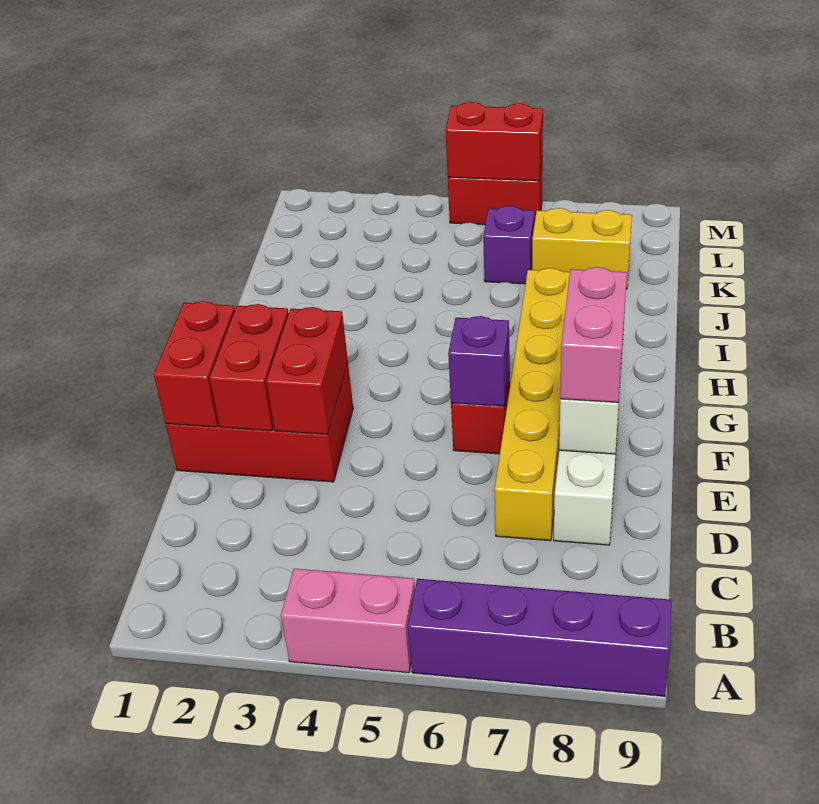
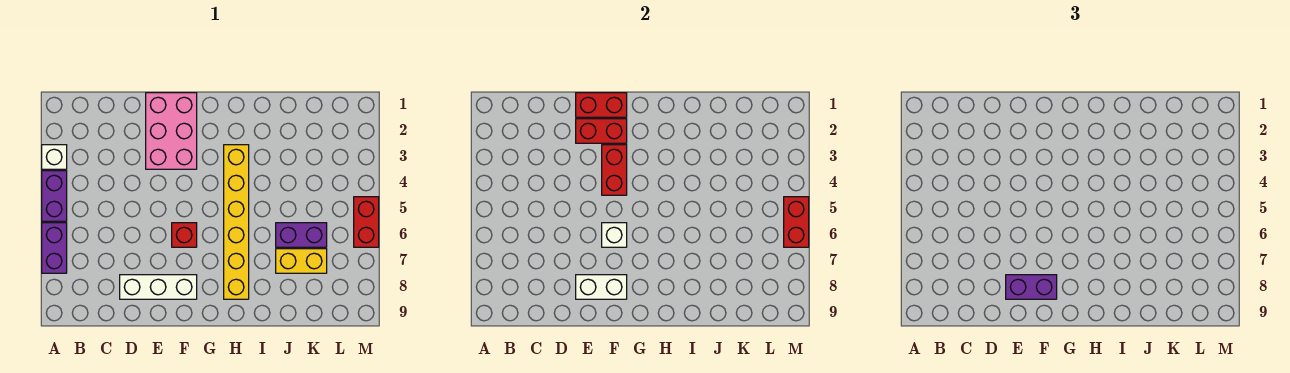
none -> white brick A3 level 1
pink brick A4:A5 level 1 -> purple brick A4:A5 level 1
purple brick A6:A9 level 1 -> purple brick A6:A7 level 1
yellow brick D7:I7 level 1 -> yellow brick H3:H8 level 1
red brick E1:F3 level 1 -> pink brick E1:F3 level 1
red brick E3:F3 level 2 -> red brick F3:F4 level 2
pink brick E8:F8 level 3 -> purple brick E8:F8 level 3
purple brick F6 level 2 -> white brick F6 level 2
purple brick K6 level 1 -> purple brick J6:K6 level 1
yellow brick K7:K8 level 1 -> yellow brick J7:K7 level 1

